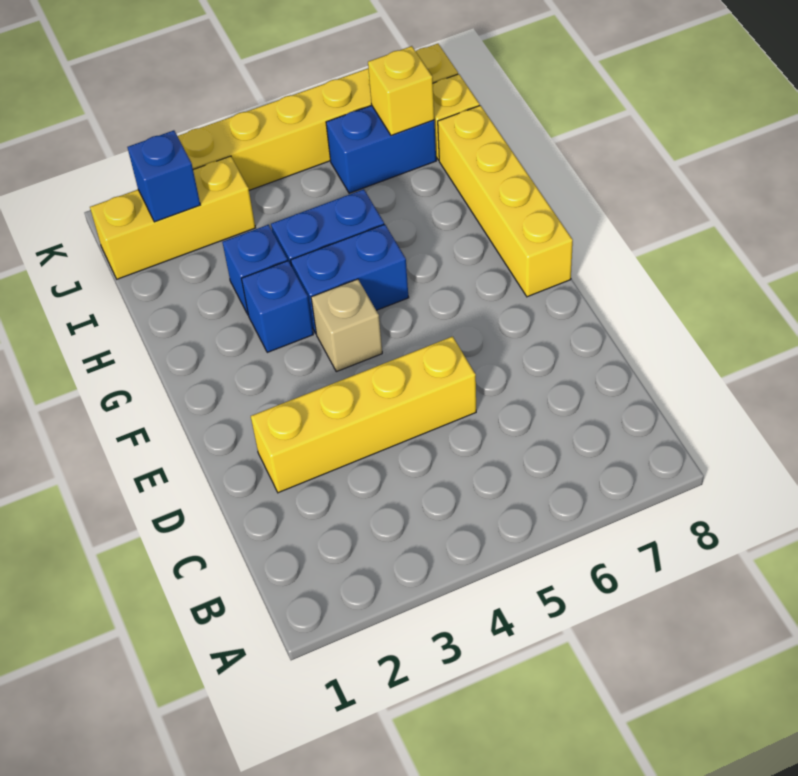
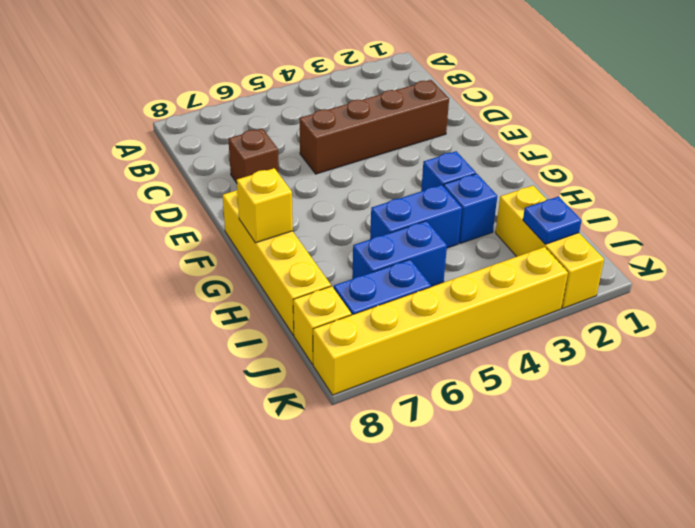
yellow brick D2:D5 level 1 -> brown brick D2:D5 level 1
none -> brown brick D7 level 1
tan brick F4 level 1 -> none
blue brick G4:G5 level 1 -> blue brick I5:I6 level 1
yellow brick J1:J3 level 1 -> yellow brick I2:K2 level 1
blue brick J2 level 2 -> blue plate J2 level 2
yellow brick J7 level 2 -> yellow brick G8 level 2

